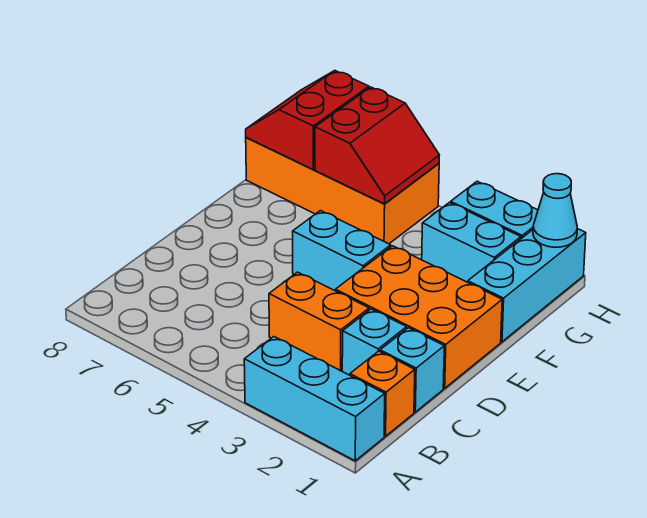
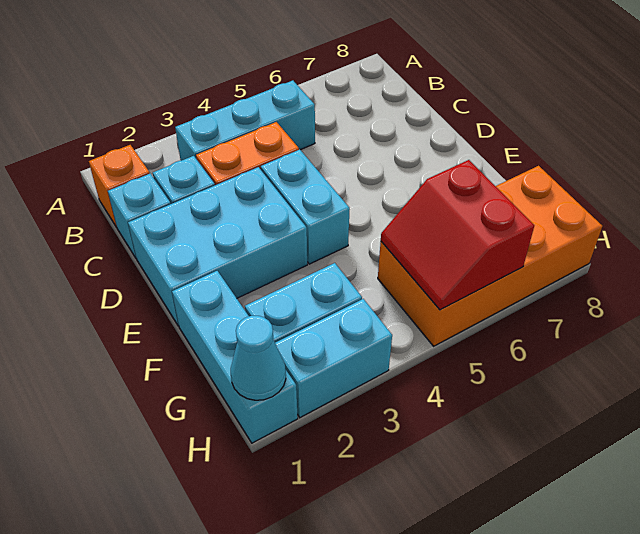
cyan brick A1:A3 level 1 -> cyan brick B3:B5 level 1
orange brick D1:E3 level 1 -> cyan brick D1:E3 level 1
cyan brick E4:E5 level 1 -> cyan brick D4:E4 level 1
red slope G7:H8 level 2 top 7 -> none

